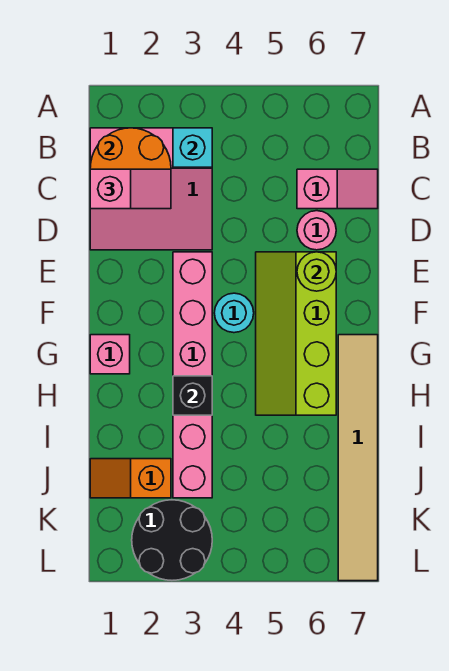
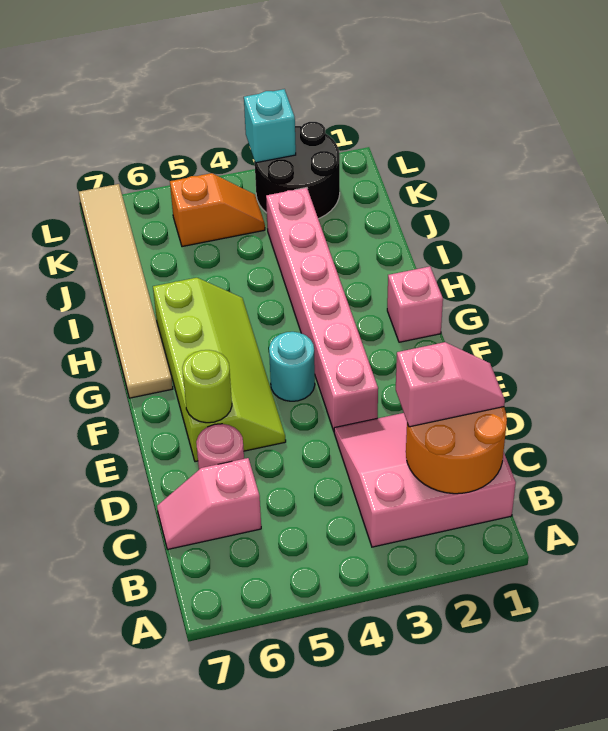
cyan brick B3 level 2 -> cyan brick L3 level 2
pink slope C1:C2 level 3 top 1 -> pink slope C1:C2 level 3 top 2
black brick H3 level 2 -> none
orange slope J1:J2 level 1 top 2 -> orange slope K4:K5 level 1 top 5

